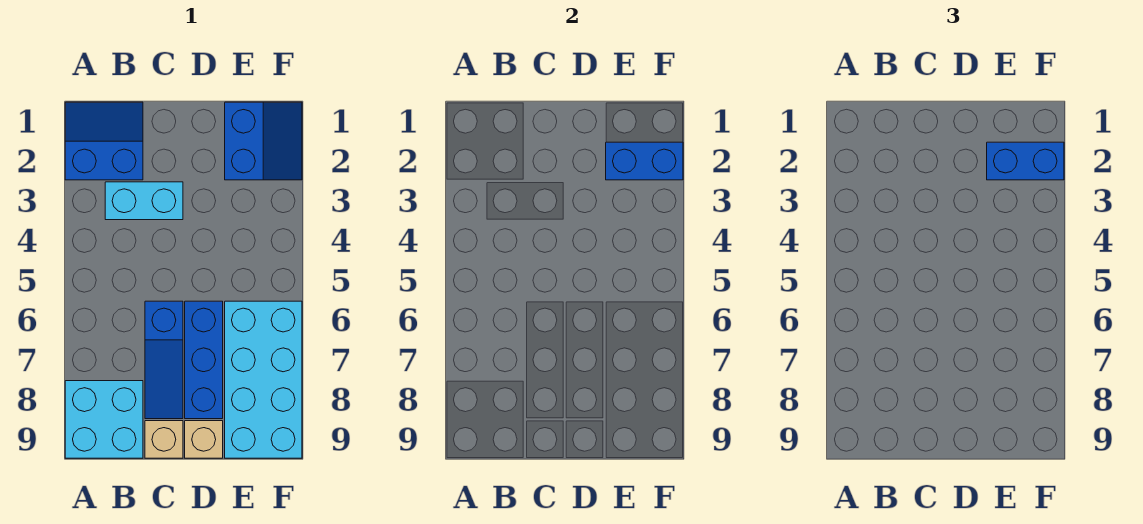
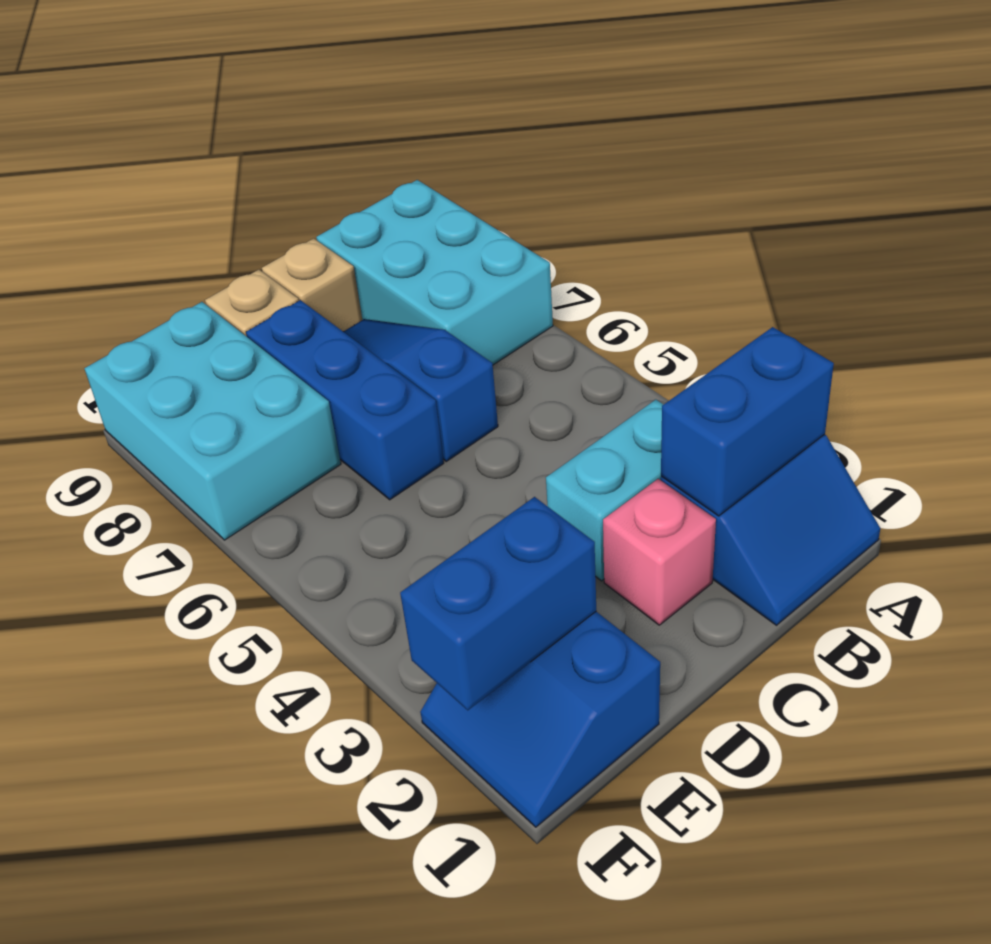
cyan brick A8:B9 level 1 -> cyan brick A7:B9 level 1
none -> pink brick C2 level 1
blue brick E2:F2 level 3 -> blue brick A2:B2 level 2
cyan brick E6:F9 level 1 -> cyan brick E7:F9 level 1

